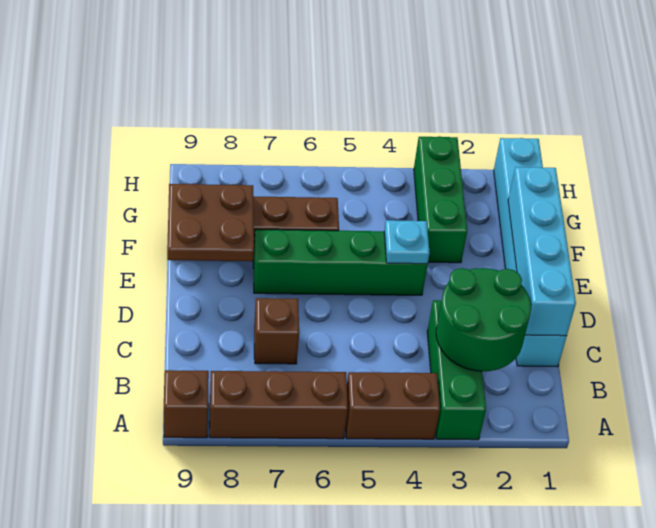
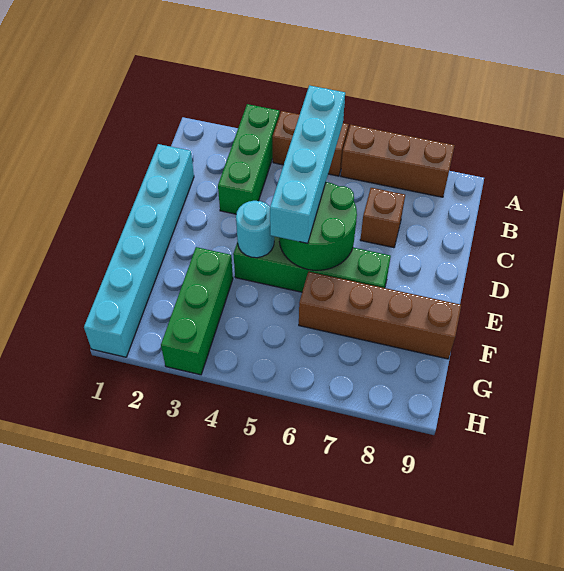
brown brick A9 level 1 -> none
green round brick B2:C3 level 2 -> green round brick D5:E6 level 2
cyan brick C1:F1 level 2 -> cyan brick B5:E5 level 3
cyan plate E4 level 2 -> cyan round brick E4 level 2
brown plate E8:F9 level 2 -> none

